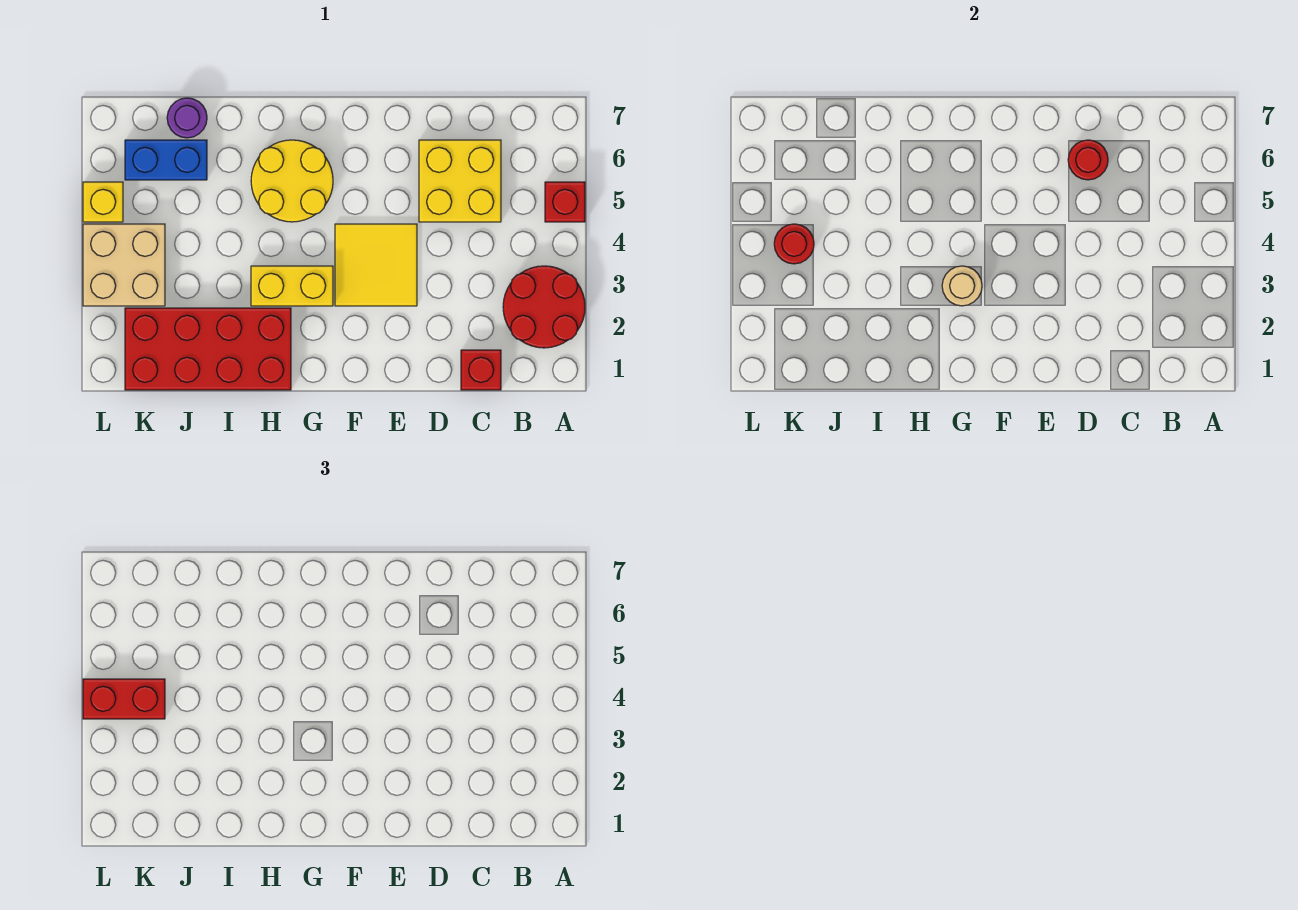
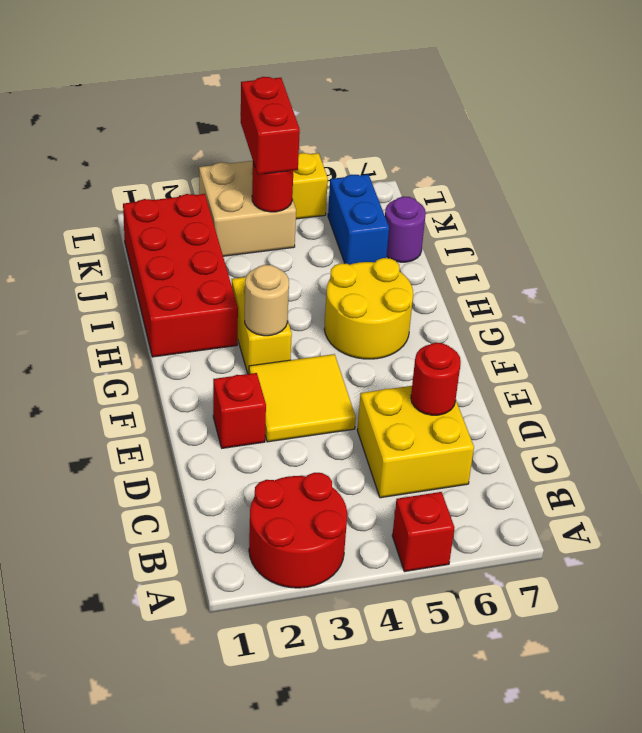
red brick C1 level 1 -> red brick E2 level 1

